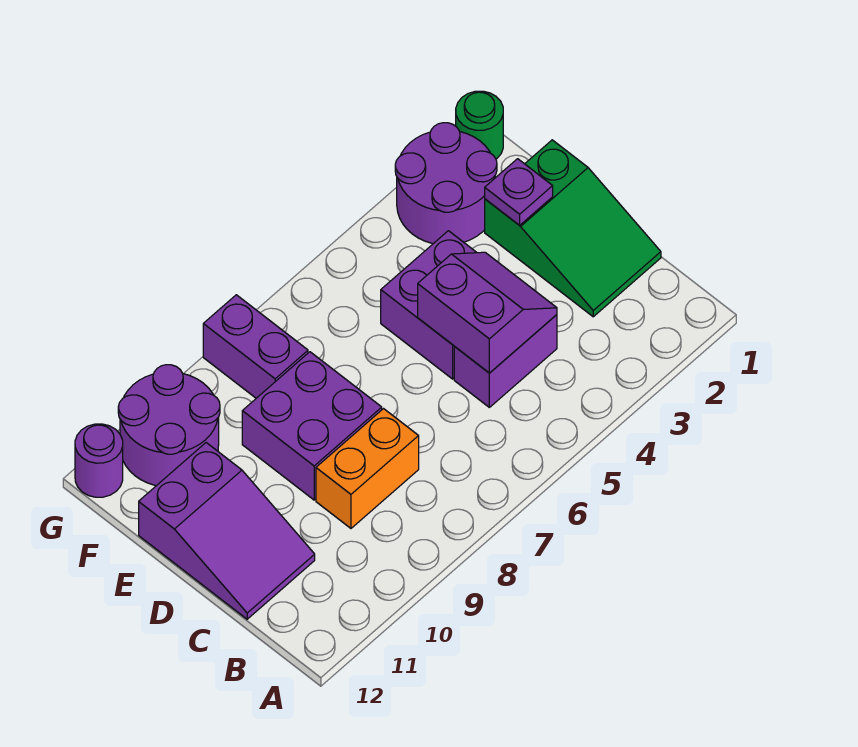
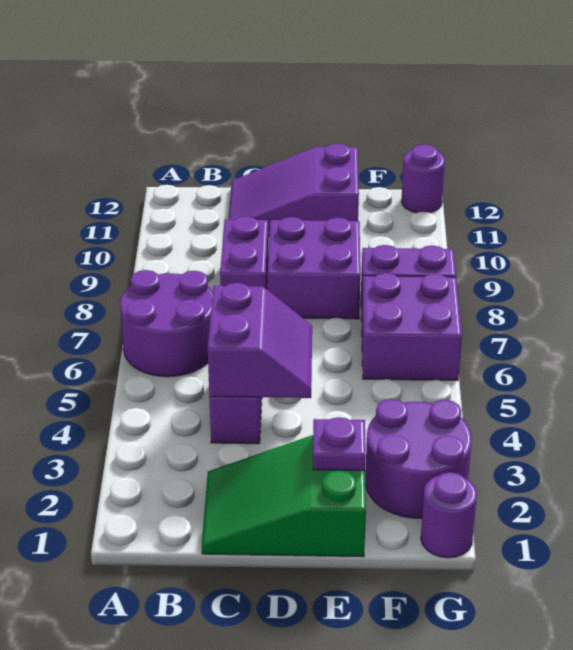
purple slope C4:D5 level 2 top 5 -> purple slope C4:D5 level 2 top C
orange brick C8:C9 level 1 -> purple brick C8:C9 level 1
purple brick D4:E5 level 1 -> purple brick F6:G7 level 1
purple round brick F10:G11 level 1 -> purple round brick A6:B7 level 1
green round brick G1 level 1 -> purple round brick G1 level 1

